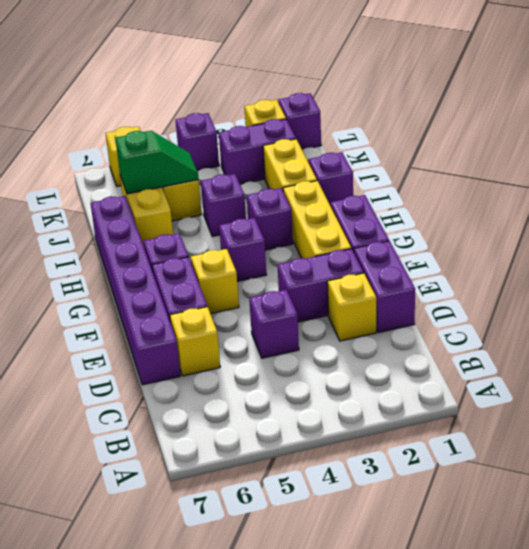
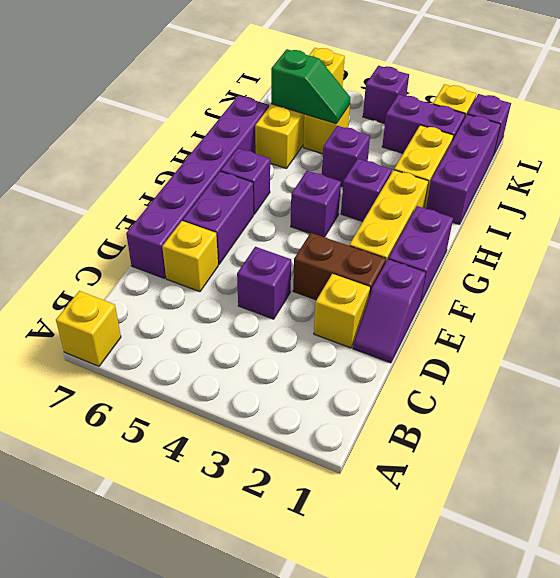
purple brick D1:E1 level 1 -> purple slope D1:E1 level 1 top E
purple brick E2:E3 level 1 -> brown brick E2:E3 level 1
yellow brick F5 level 1 -> yellow brick A7 level 1
purple brick I1 level 1 -> purple brick I1:K1 level 1

